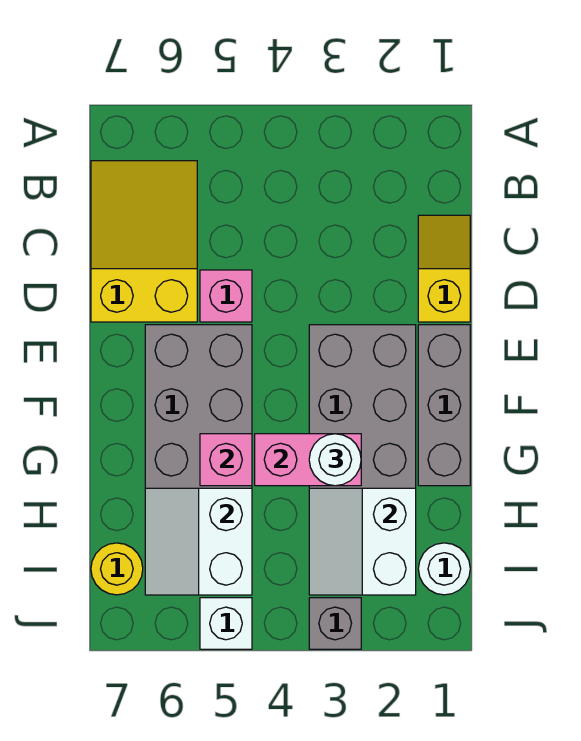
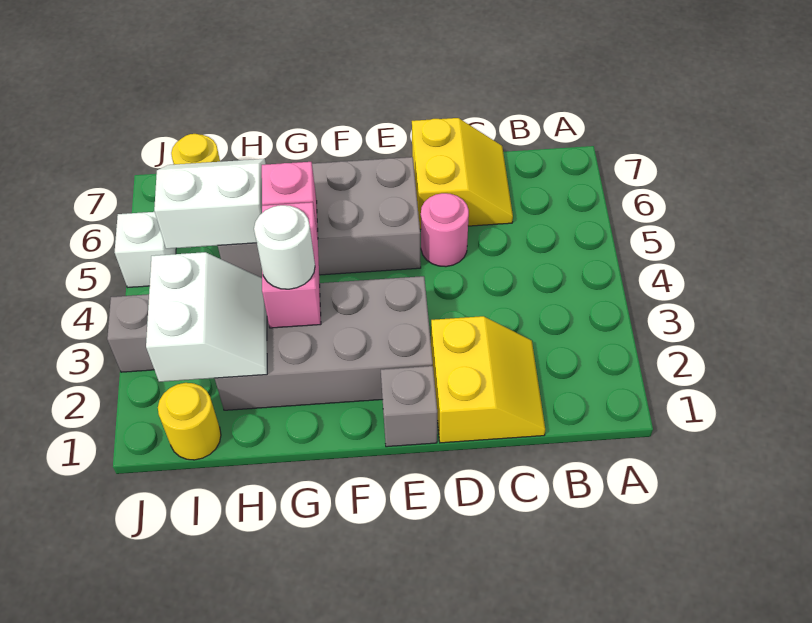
yellow slope B6:D7 level 1 top D -> yellow slope C6:D7 level 1 top D
yellow slope C1:D1 level 1 top D -> yellow slope C1:D2 level 1 top D
pink brick D5 level 1 -> pink round brick D5 level 1
grey brick E1:G1 level 1 -> grey brick E1 level 1
white slope H2:I3 level 2 top 2 -> white slope H2:I3 level 2 top I
white round brick I1 level 1 -> yellow round brick I1 level 1

